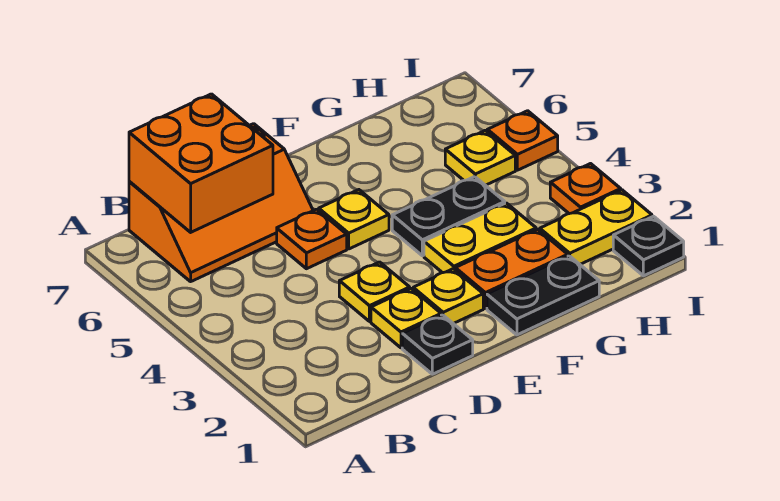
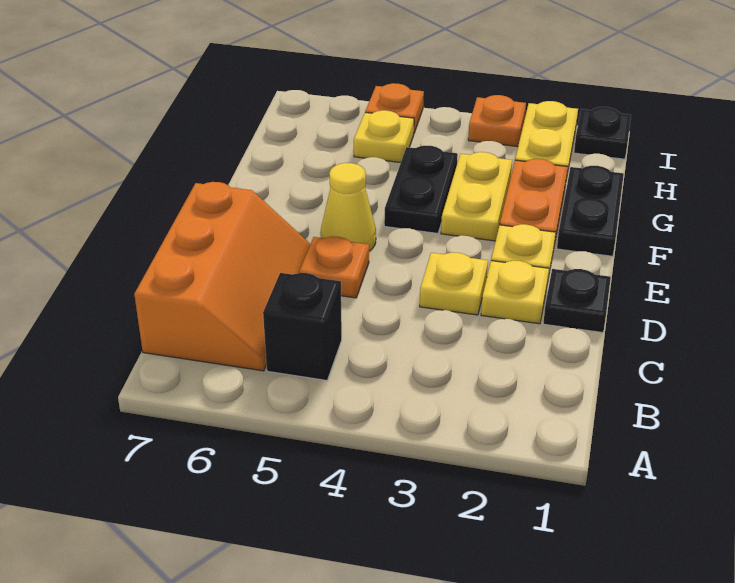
none -> black brick B5 level 1
orange brick B6:C7 level 2 -> none
yellow plate E5 level 1 -> yellow cone E5 level 1

